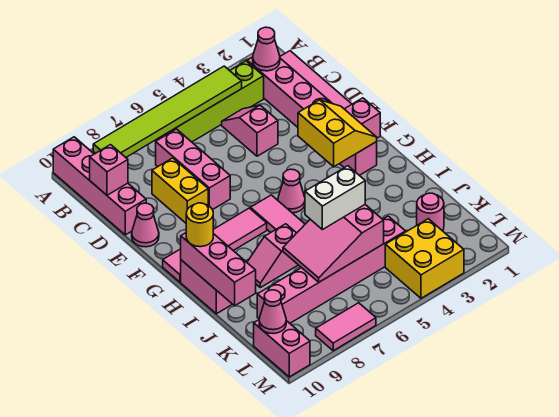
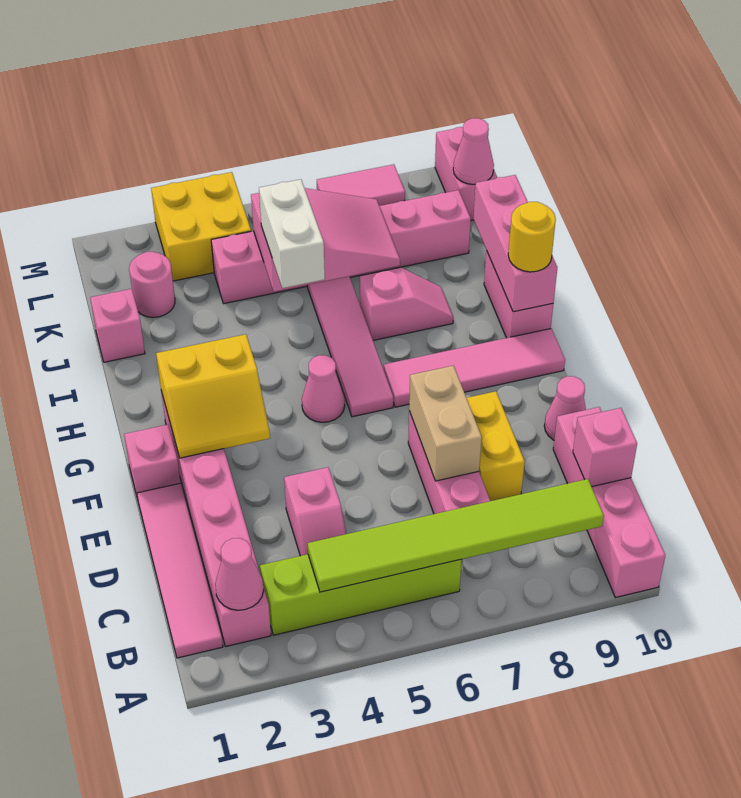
none -> tan brick D7:E7 level 2
yellow slope F2:G3 level 2 top 3 -> yellow slope F2:G3 level 2 top G
none -> pink brick J1 level 1
white brick J5:J6 level 3 -> white brick I5:J5 level 3

